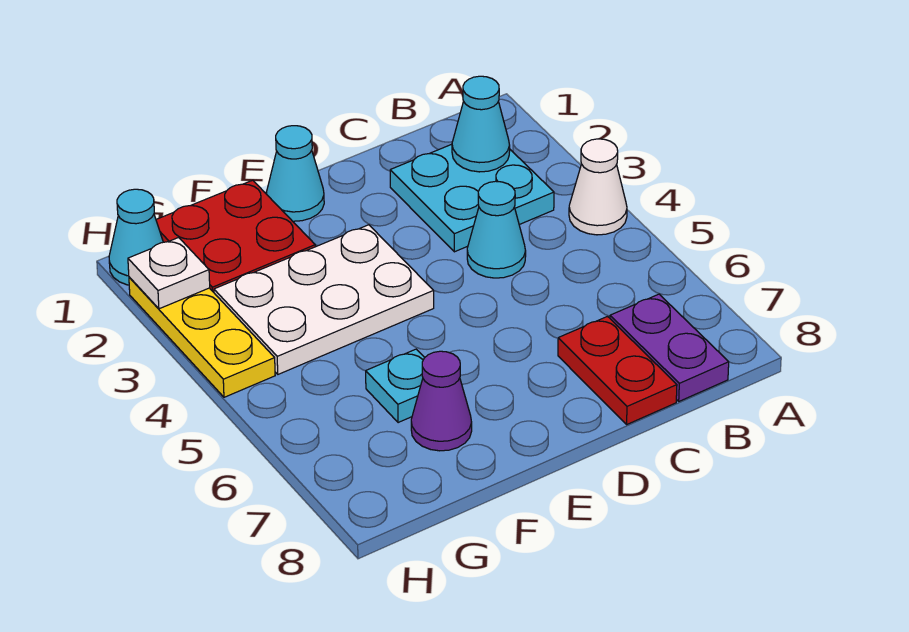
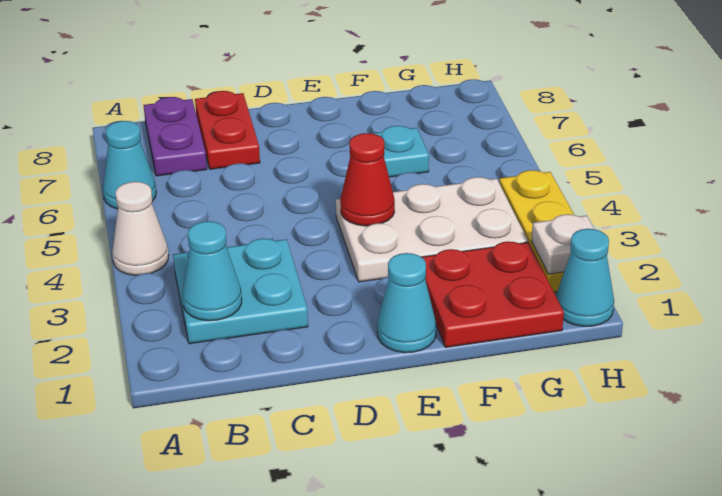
cyan cone C4 level 1 -> cyan cone A6 level 1
none -> red cone E4 level 2
purple cone F7 level 1 -> none

